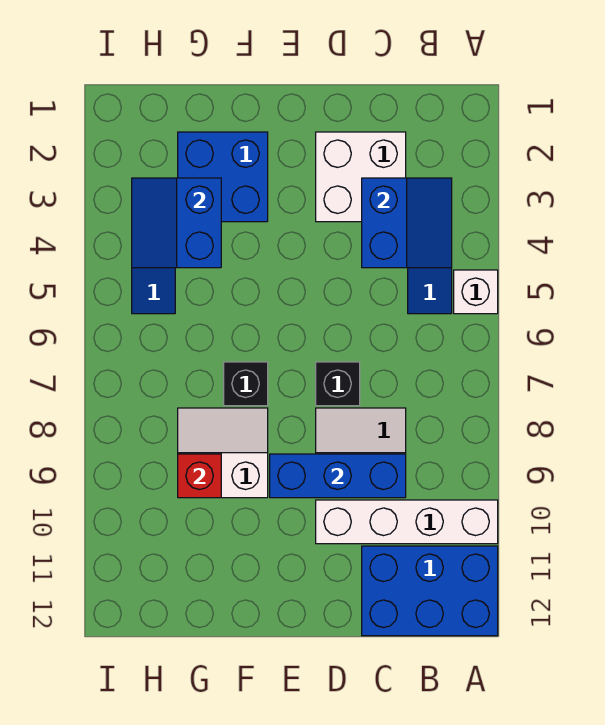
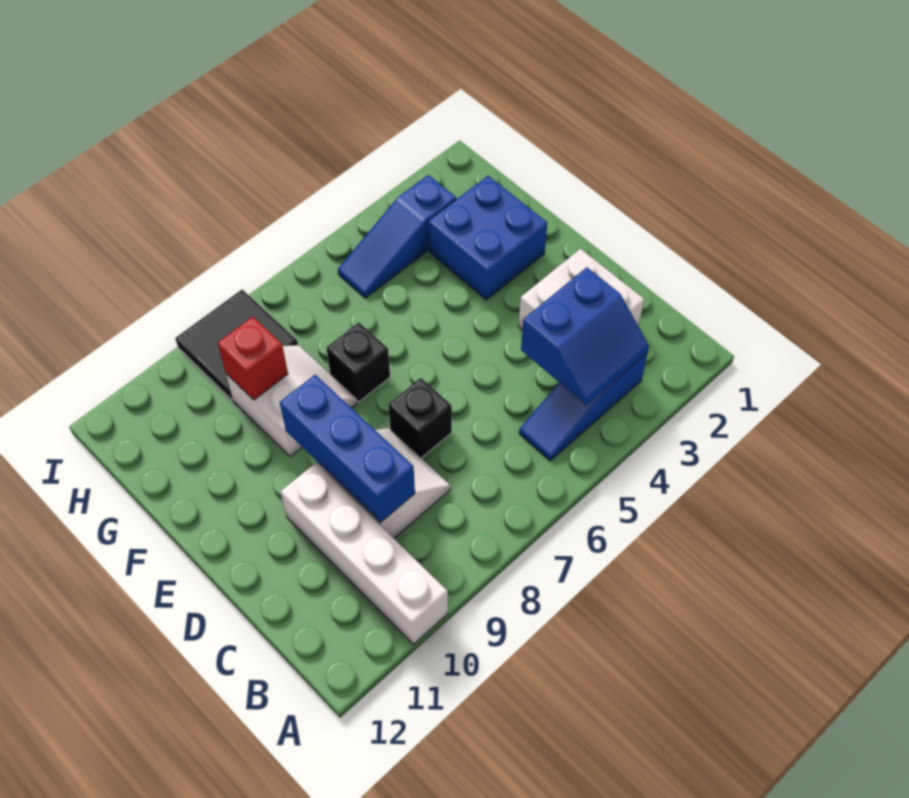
white brick A5 level 1 -> none
blue brick A11:C12 level 1 -> none
blue slope G3:H4 level 2 top G -> none
none -> black tile H8:I9 level 1

